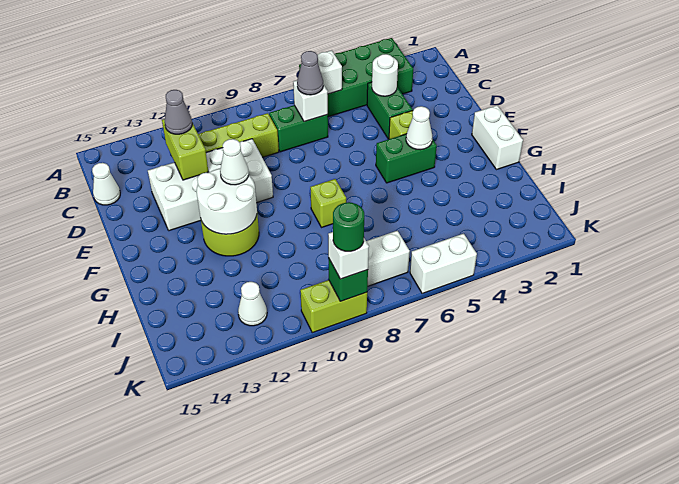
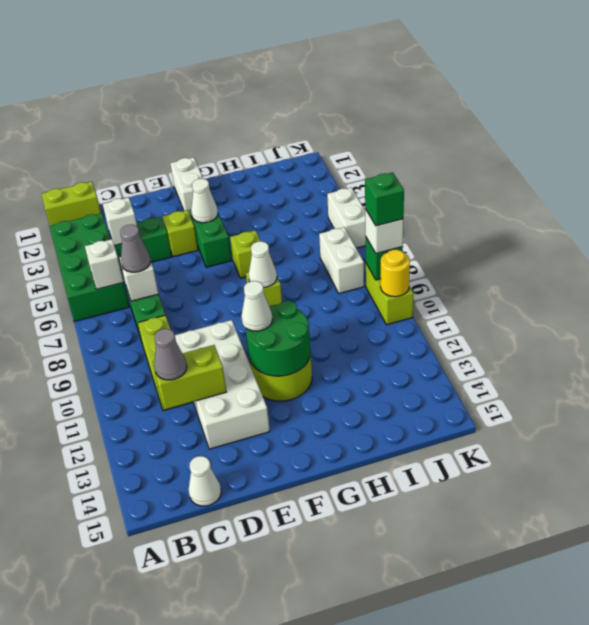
none -> lime brick A1:B1 level 1
white round brick C4 level 2 -> white brick C4 level 2
white brick F1:G1 level 1 -> white brick F1:F2 level 1
white round brick F11:G12 level 2 -> green round brick F11:G12 level 2
none -> lime brick G6 level 1
white cone J12 level 1 -> white cone G8 level 2
green round brick K9 level 4 -> green brick K9 level 4
none -> yellow round brick K10 level 2

